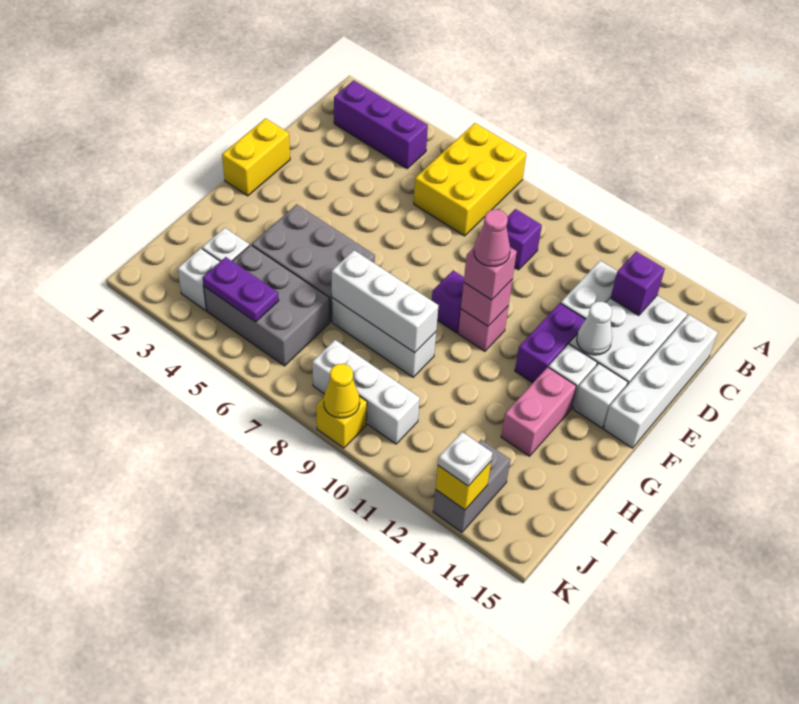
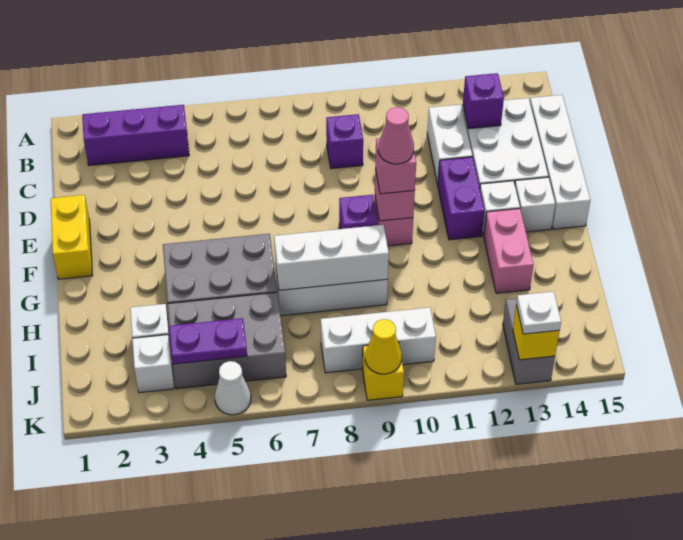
yellow brick A6:C7 level 1 -> none
white cone E13 level 2 -> white cone K5 level 1

